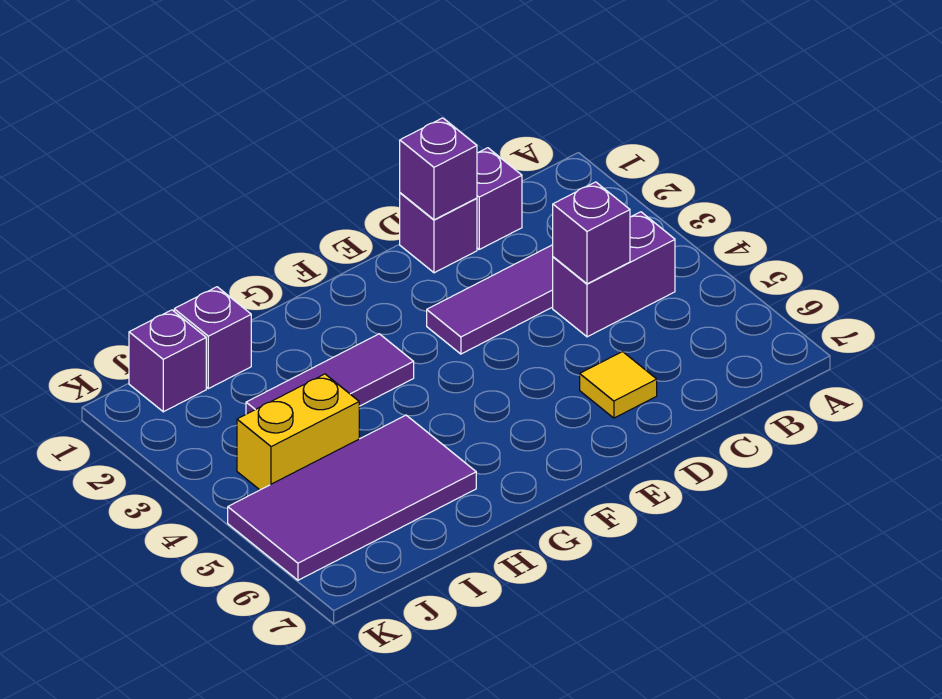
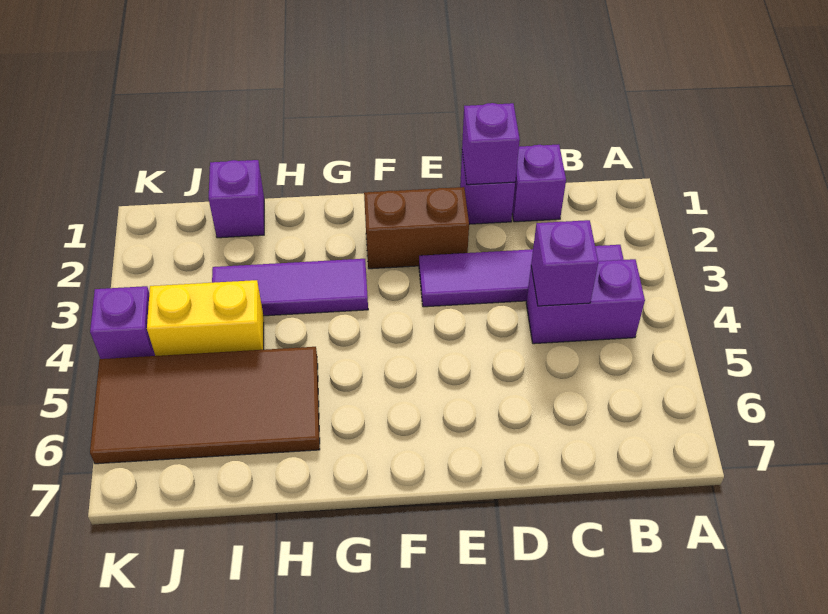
yellow tile D6 level 1 -> none
none -> brown brick E2:F2 level 1
purple tile H5:K6 level 1 -> brown tile H5:K6 level 1
purple brick J1 level 1 -> purple brick K4 level 1

